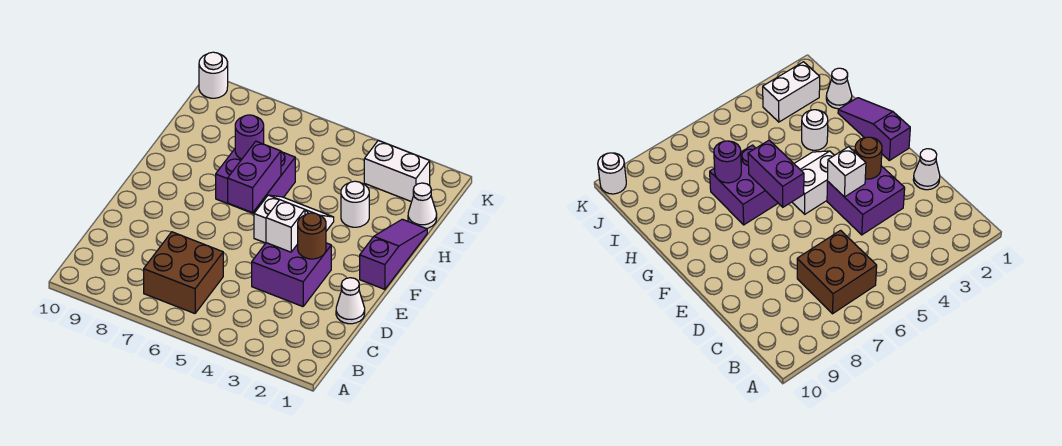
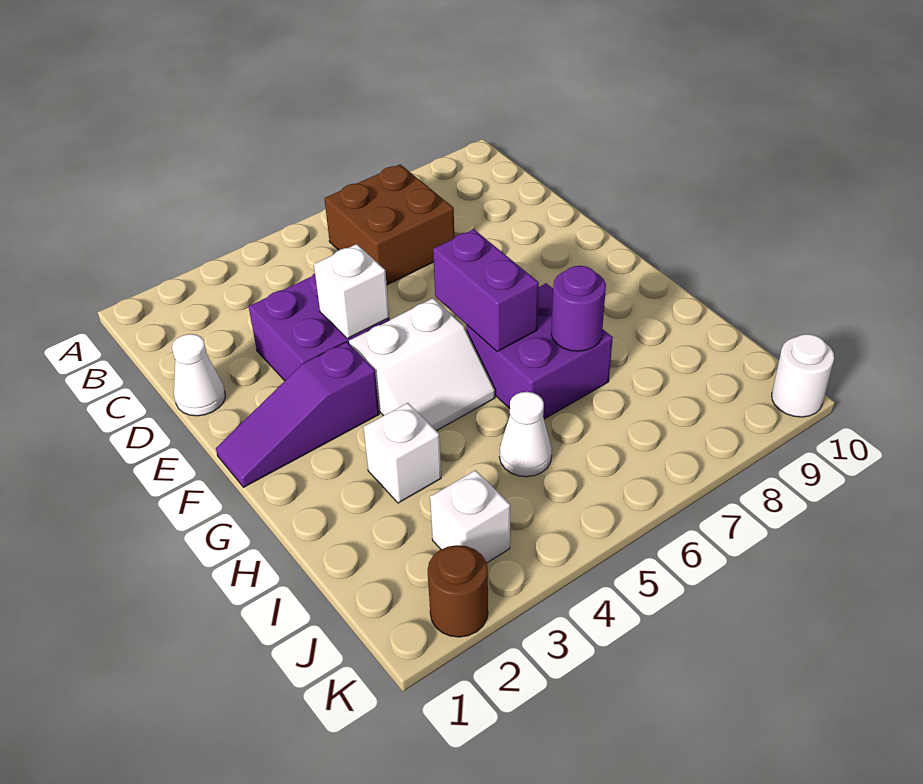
brown round brick E3 level 2 -> brown round brick K2 level 1
purple slope F1:H1 level 1 top F -> purple slope F1:F3 level 1 top 3
white round brick H3 level 1 -> white brick H3 level 1
white cone I1 level 1 -> white cone I5 level 1
white brick J2:J3 level 1 -> white brick J3 level 1

